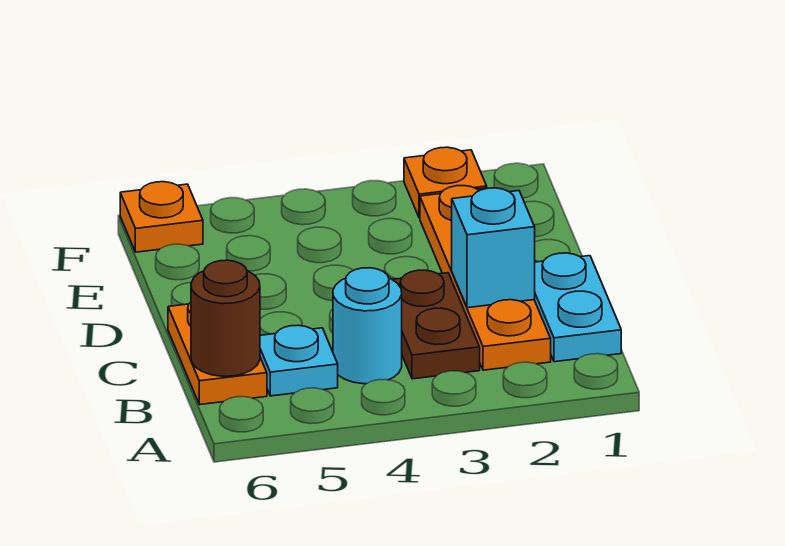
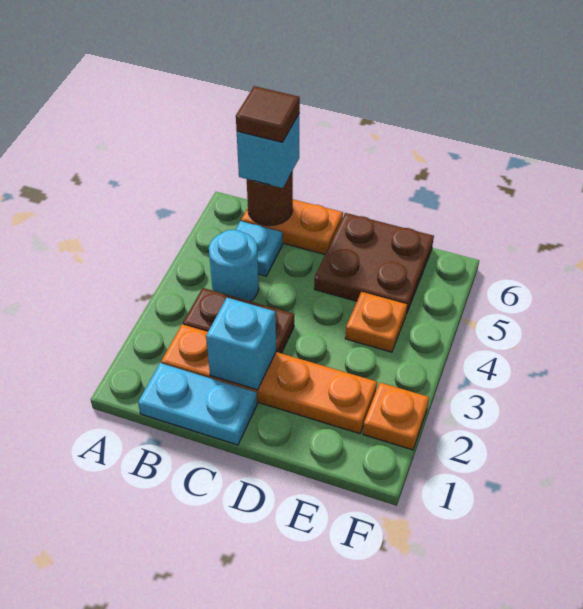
none -> cyan brick B6 level 3
none -> brown tile B6 level 4
none -> brown plate D5:E6 level 1
orange plate F6 level 1 -> orange plate E4 level 1

